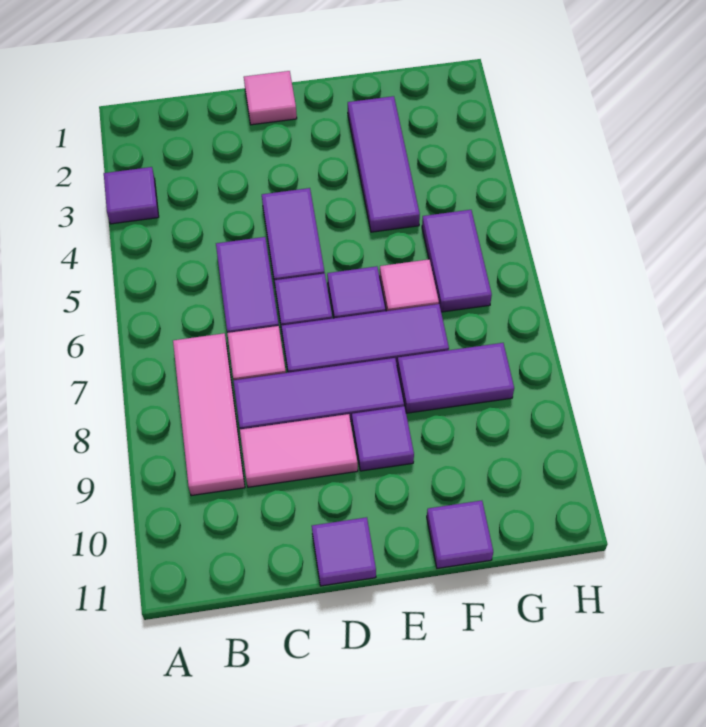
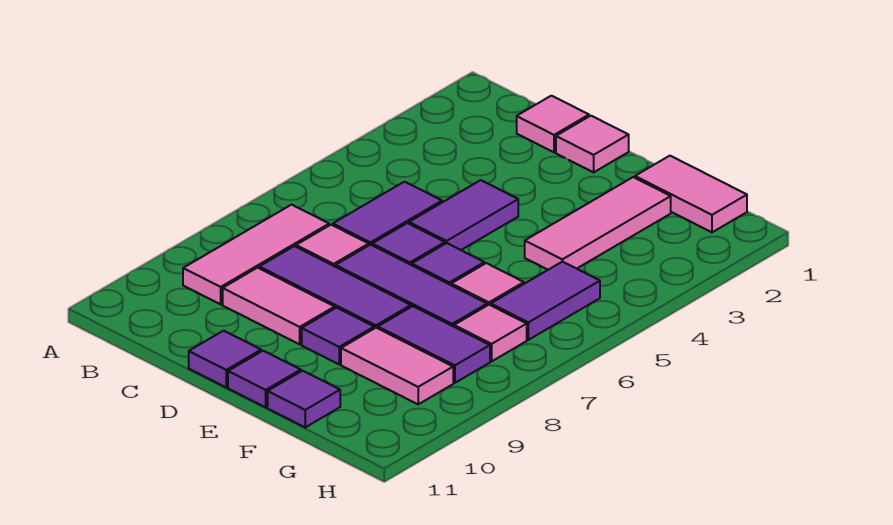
purple tile A3 level 1 -> purple tile E11 level 1
none -> pink tile C1 level 1
none -> pink tile F1:G1 level 1
purple tile F2:F4 level 1 -> pink tile F2:F4 level 1
none -> pink tile F9:G9 level 1
none -> pink tile G7 level 1

